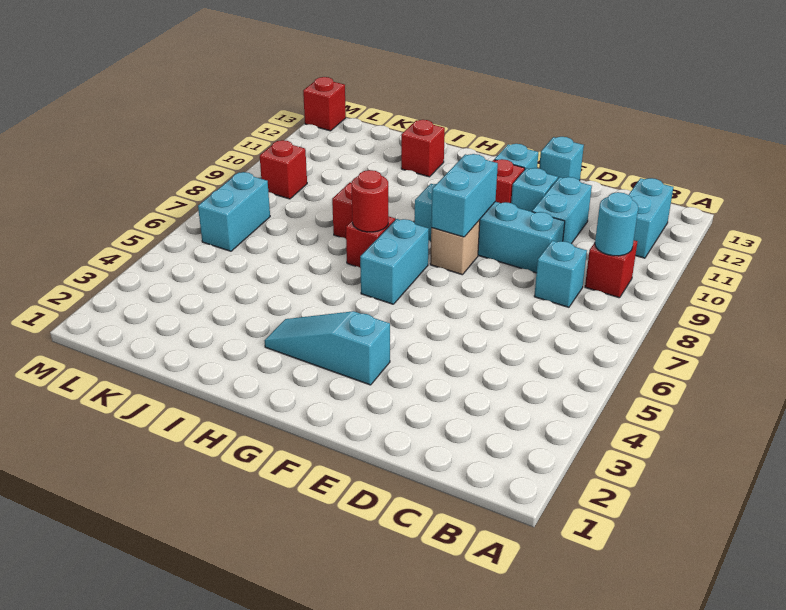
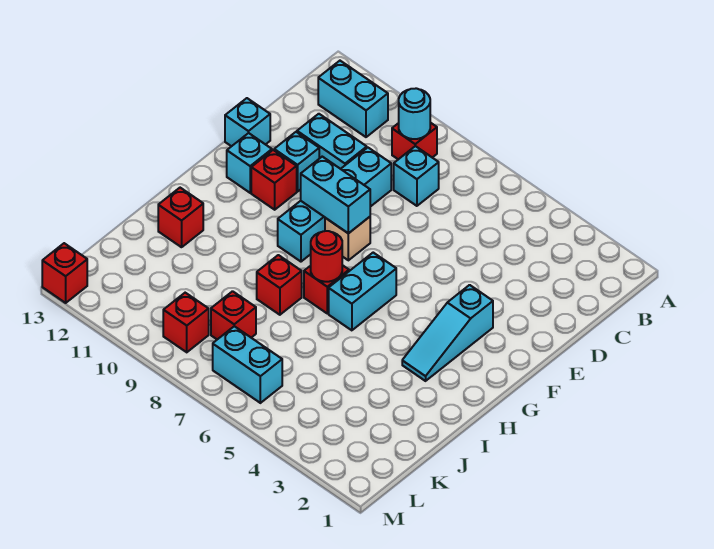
cyan brick G6:G7 level 1 -> cyan brick G6:H6 level 1
none -> red brick K8 level 1

